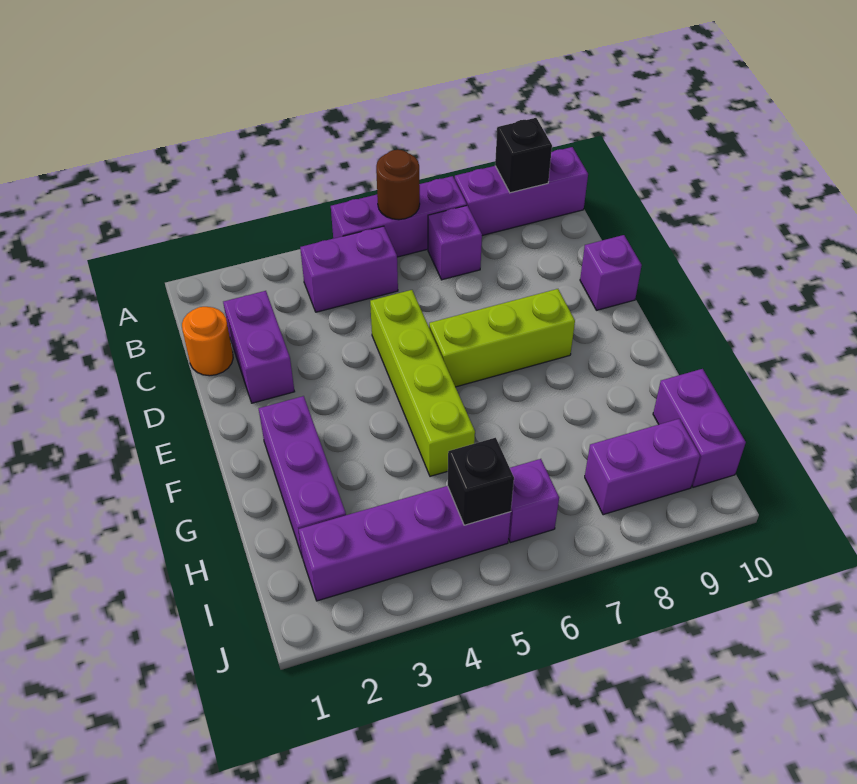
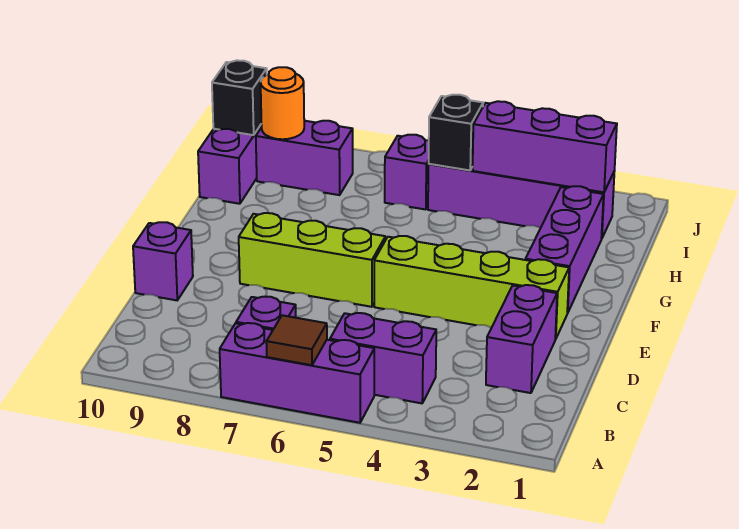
brown round brick A6 level 2 -> brown tile A6 level 2
purple brick A8:A10 level 1 -> purple brick I2:I4 level 2
black brick A9 level 2 -> black brick I10 level 2
orange round brick C1 level 1 -> orange round brick I9 level 2
lime brick D5:G5 level 1 -> lime brick E2:E5 level 1

